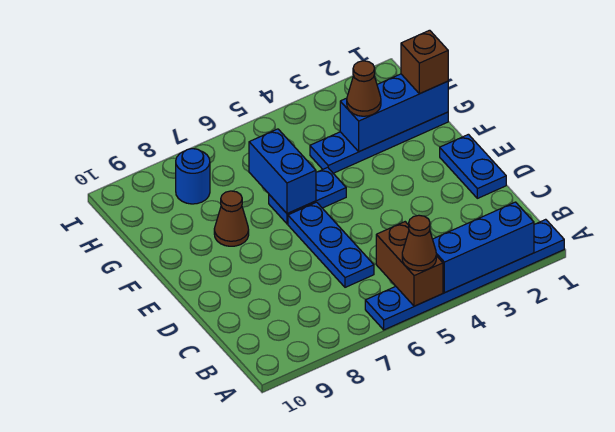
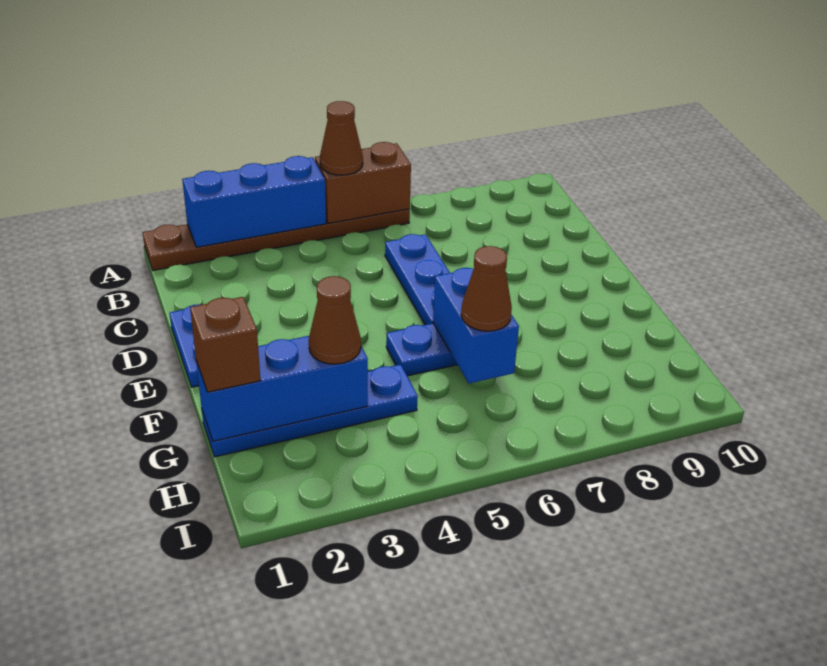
blue plate A1:A6 level 1 -> brown plate A1:A6 level 1
brown brick A5:B5 level 2 -> brown brick A5:A6 level 2
brown cone F8 level 1 -> brown cone G6 level 3
blue round brick H8 level 1 -> none

